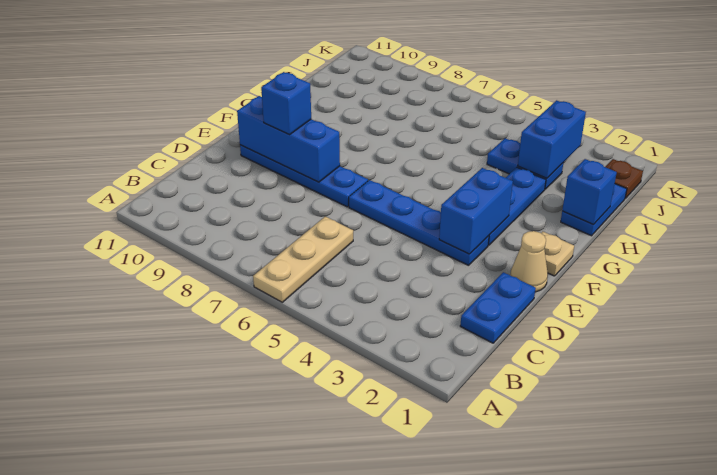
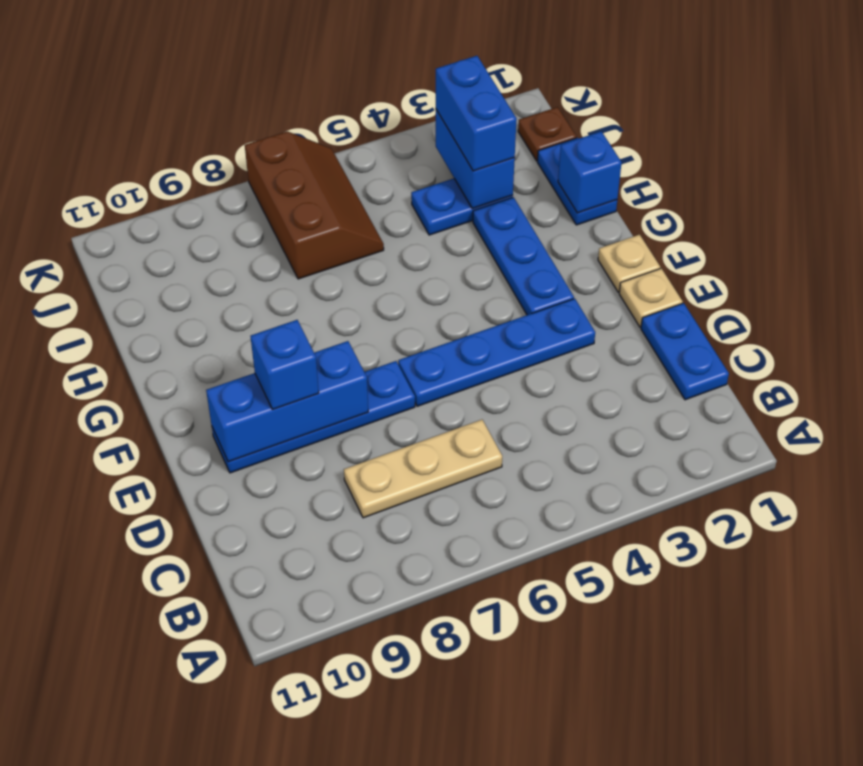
tan plate A6:C6 level 1 -> tan plate C6:C8 level 1
tan cone E1 level 1 -> tan plate E1 level 1
blue brick E3:F3 level 2 -> blue brick I3:J3 level 3
none -> brown slope I6:K7 level 1 top 7

